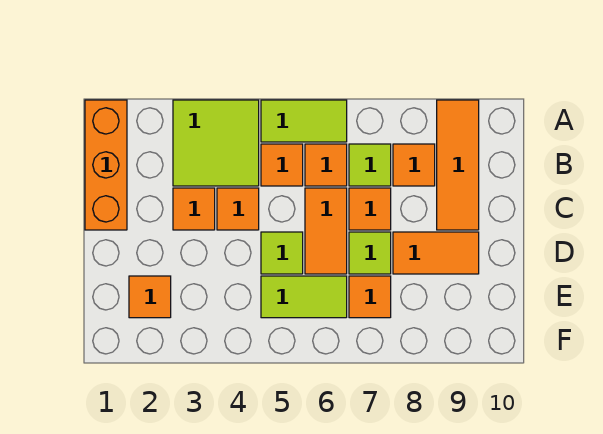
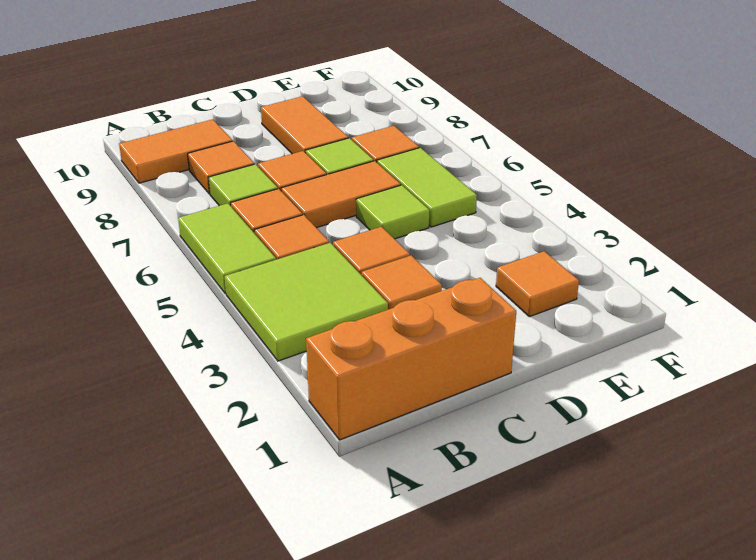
orange tile A9:C9 level 1 -> orange tile A9:B9 level 1

